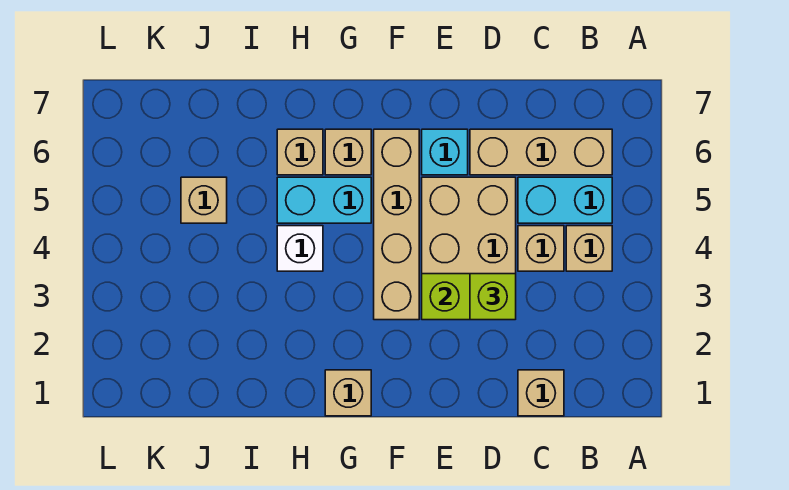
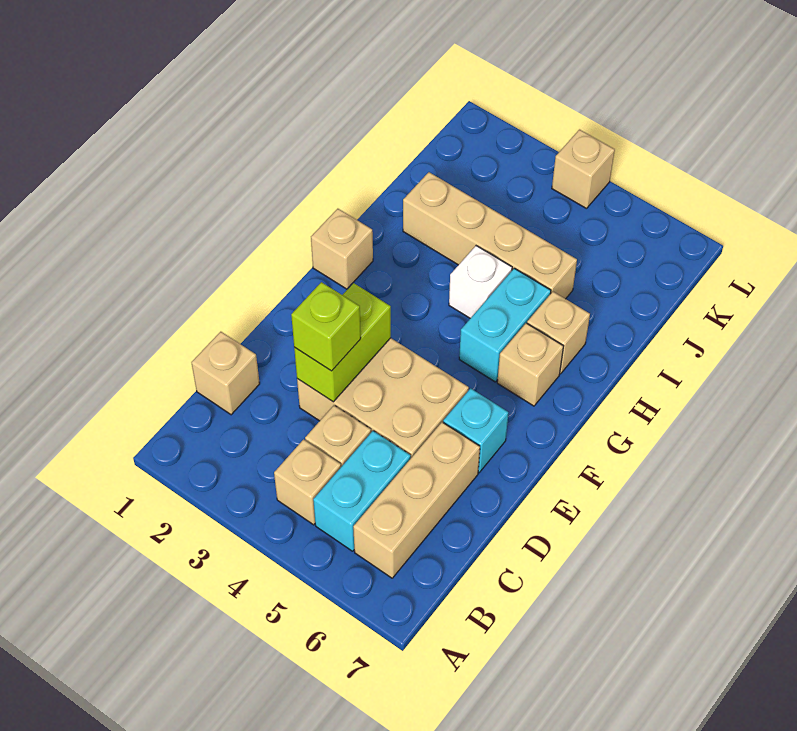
tan brick F3:F6 level 1 -> tan brick I2:I5 level 1
tan brick J5 level 1 -> tan brick L4 level 1

